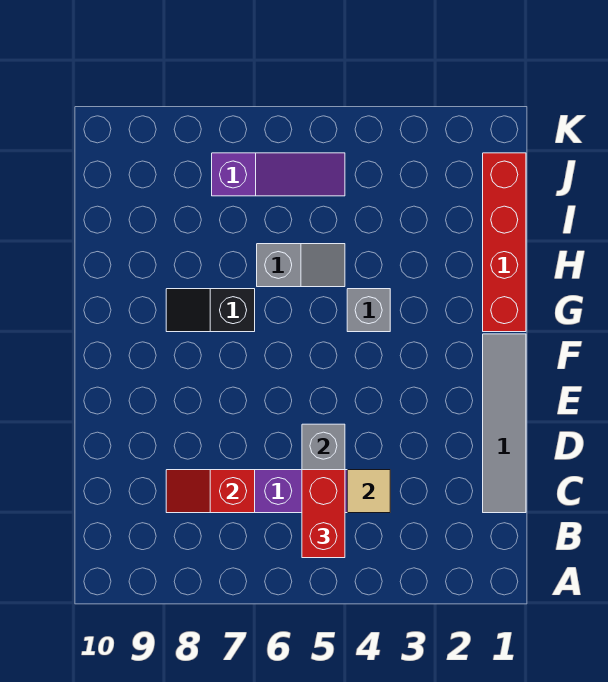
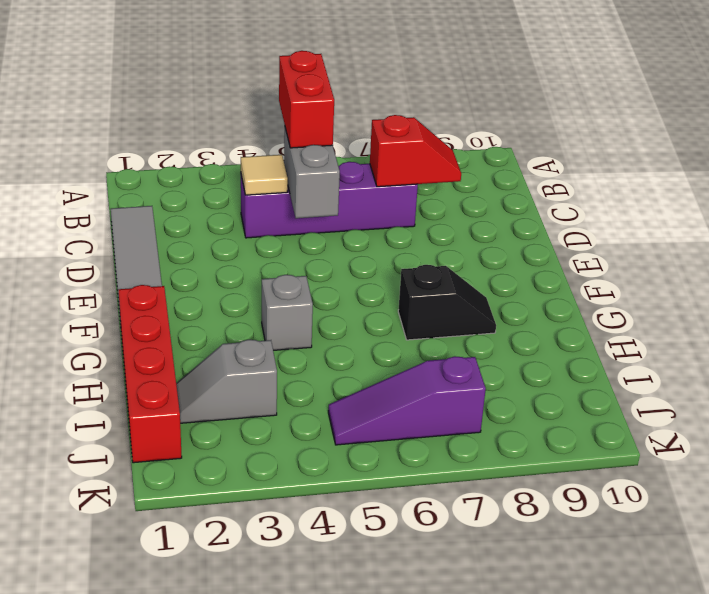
grey slope H5:H6 level 1 top 6 -> grey slope I2:I3 level 1 top 3

